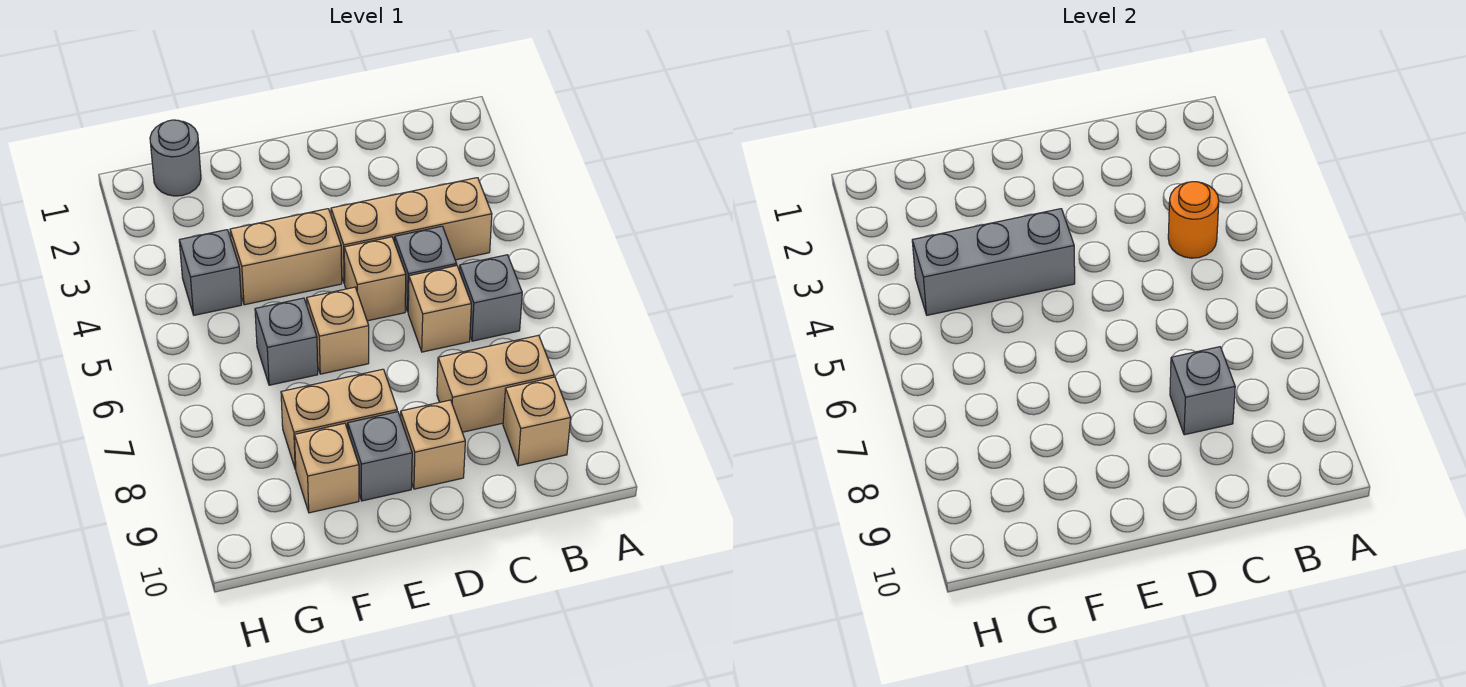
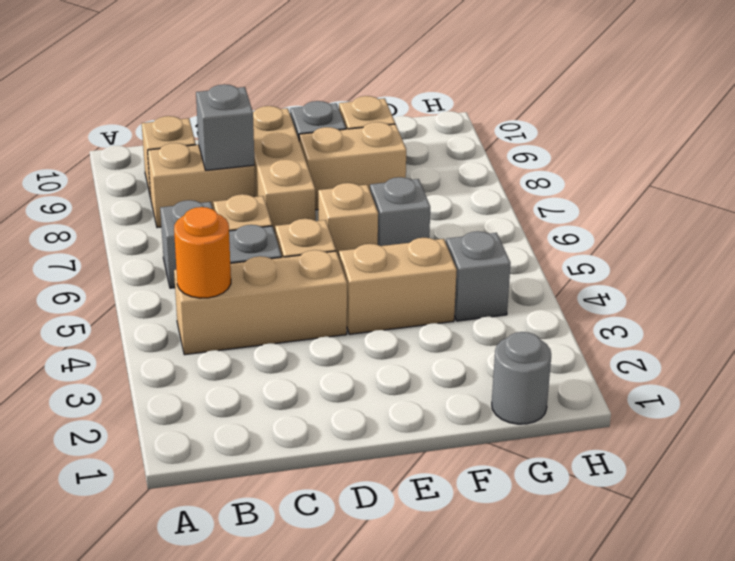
tan brick D9 level 1 -> tan brick D7:D9 level 1
grey brick E4:G4 level 2 -> none

